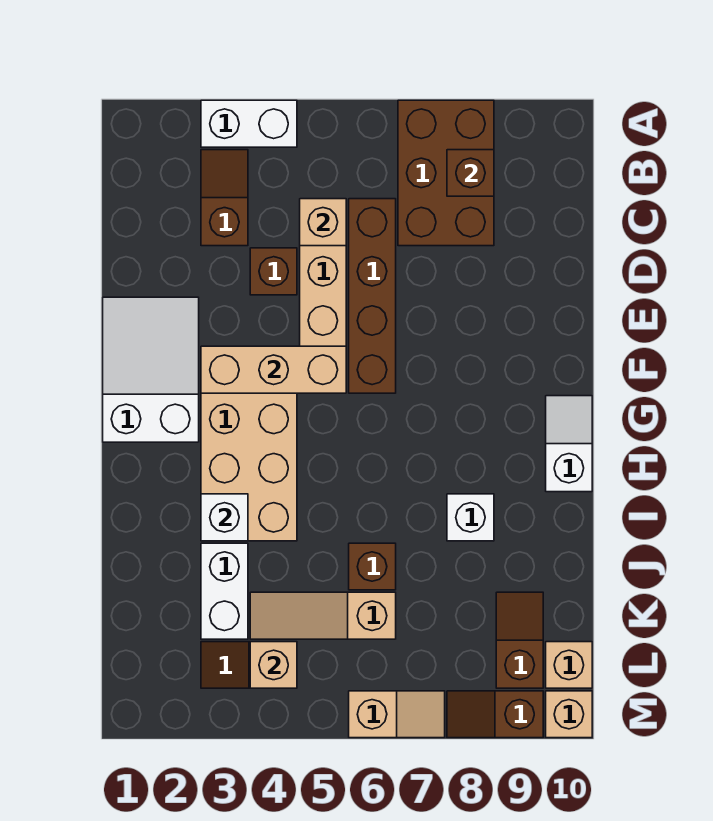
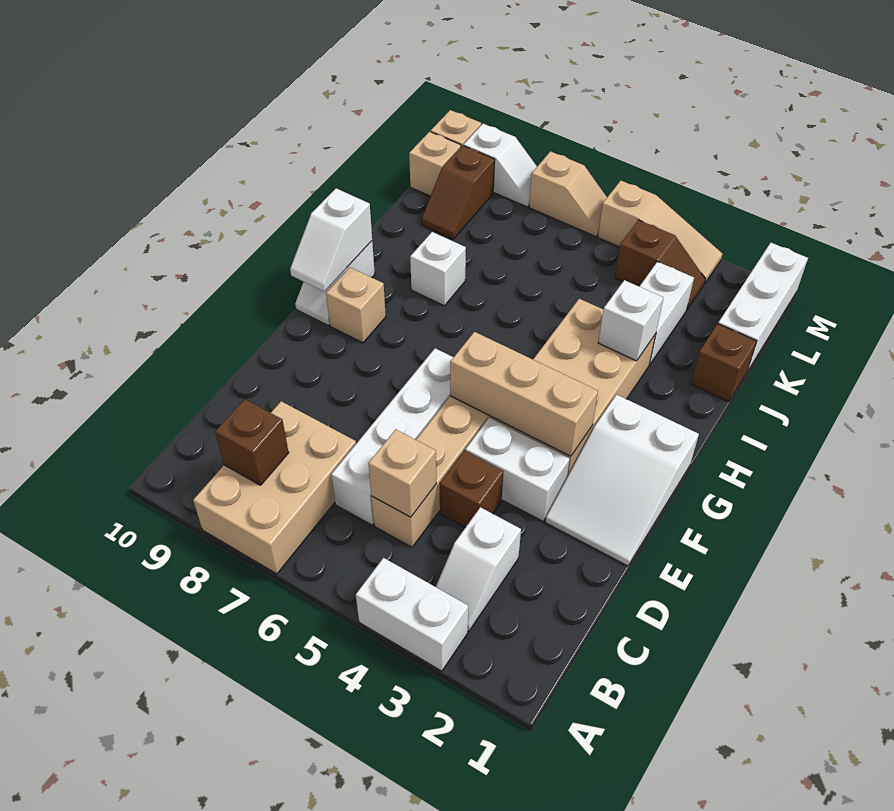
brown brick A7:C8 level 1 -> tan brick A7:C8 level 1
brown slope B3:C3 level 1 top C -> white slope B3:C3 level 1 top C
brown brick C6:F6 level 1 -> white brick C6:F6 level 1
none -> white brick E3:E4 level 1
none -> white slope G10:H10 level 2 top H
brown brick J6 level 1 -> brown brick J1 level 1
none -> white brick K1:M1 level 1
tan slope K4:K6 level 1 top 6 -> tan slope M3:M5 level 1 top 5
tan brick L4 level 2 -> tan brick G9 level 1
tan slope M6:M7 level 1 top 6 -> tan slope M6:M7 level 1 top 7
brown slope M8:M9 level 1 top 9 -> white slope M8:M9 level 1 top 9

